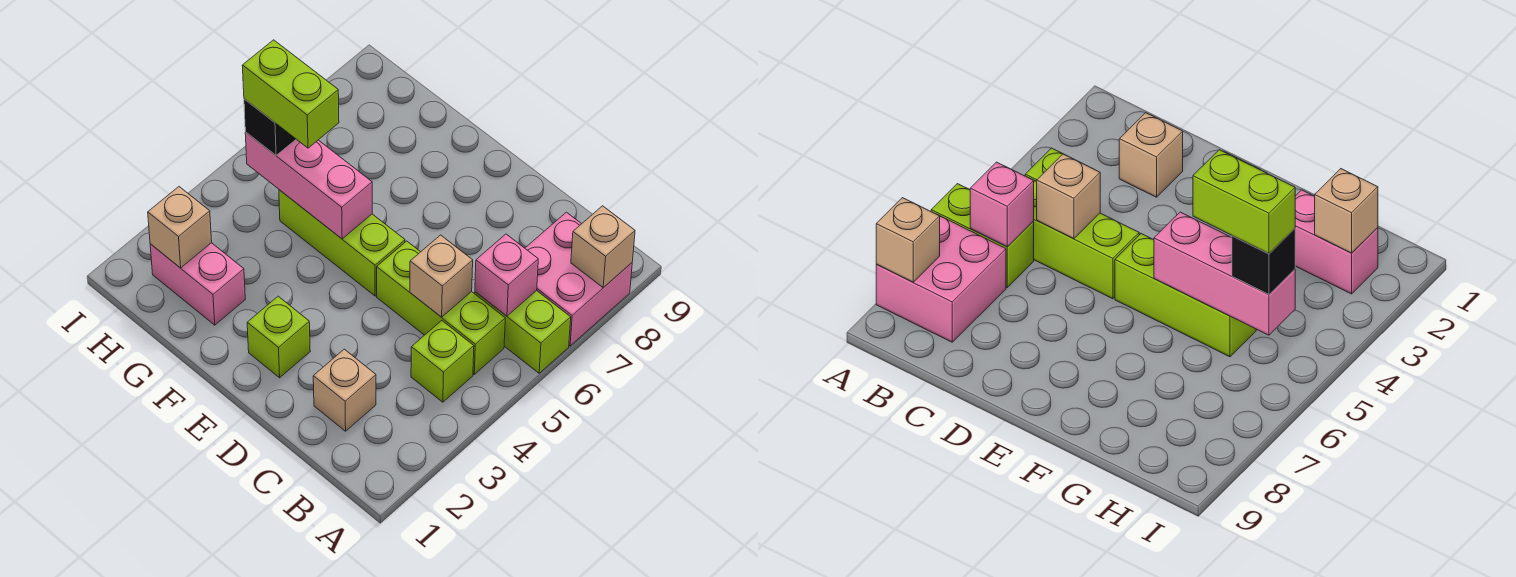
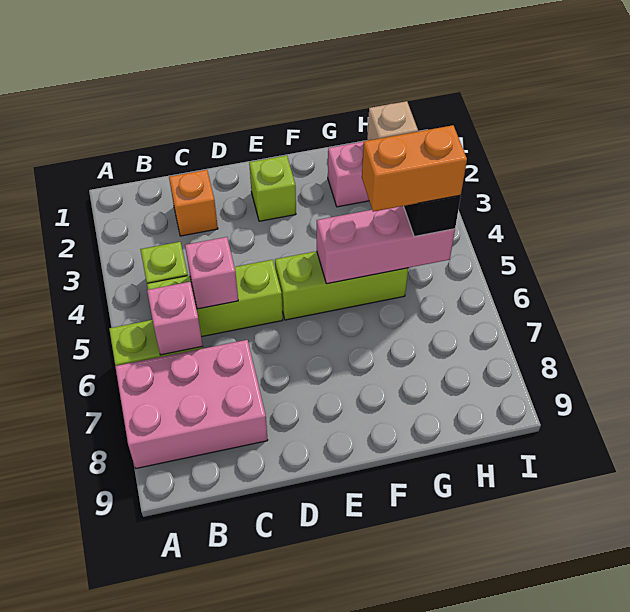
pink brick A7:B8 level 1 -> pink brick A7:C8 level 1
tan brick A8 level 2 -> none
tan brick C2 level 1 -> orange brick C2 level 1
tan brick C5 level 2 -> pink brick C5 level 2
lime brick G5:H5 level 4 -> orange brick G5:H5 level 4

